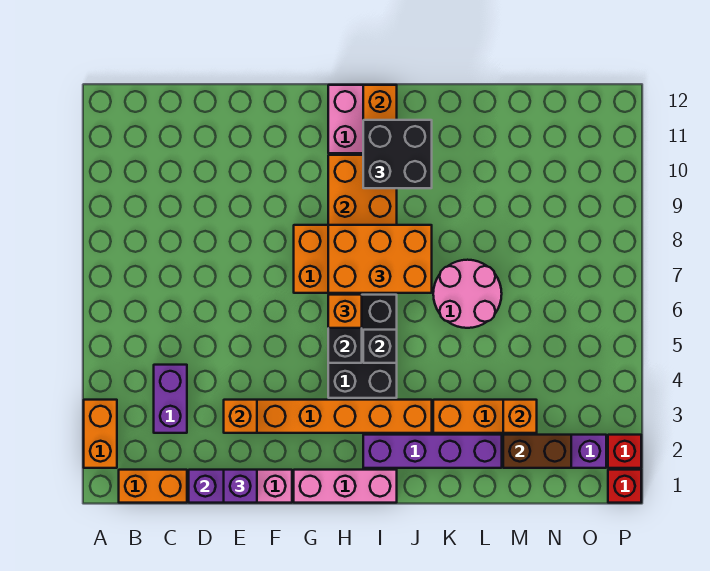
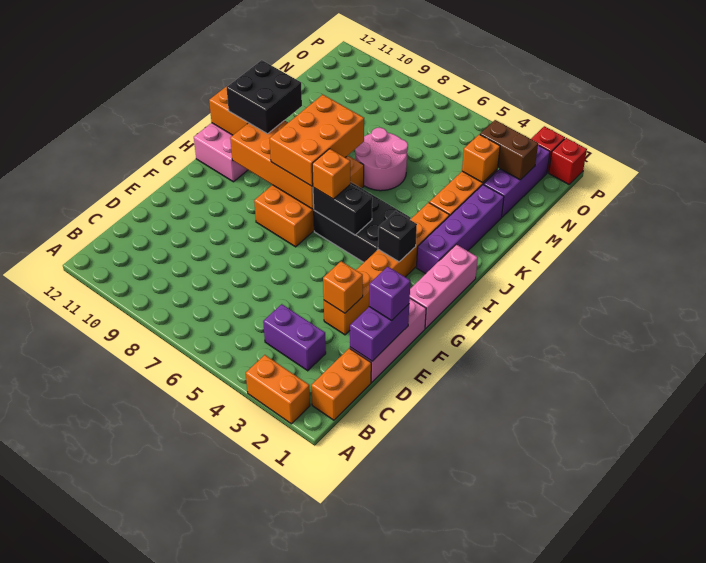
black brick I5 level 2 -> black brick H3 level 2
brown brick M2:N2 level 2 -> brown brick N2:N3 level 2

